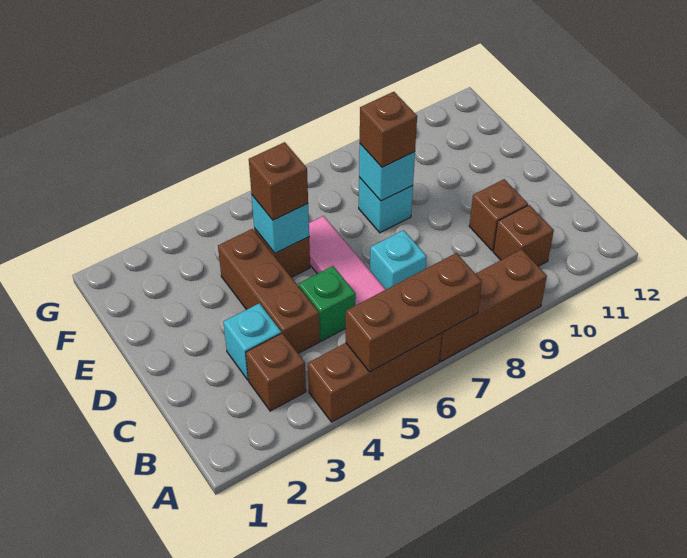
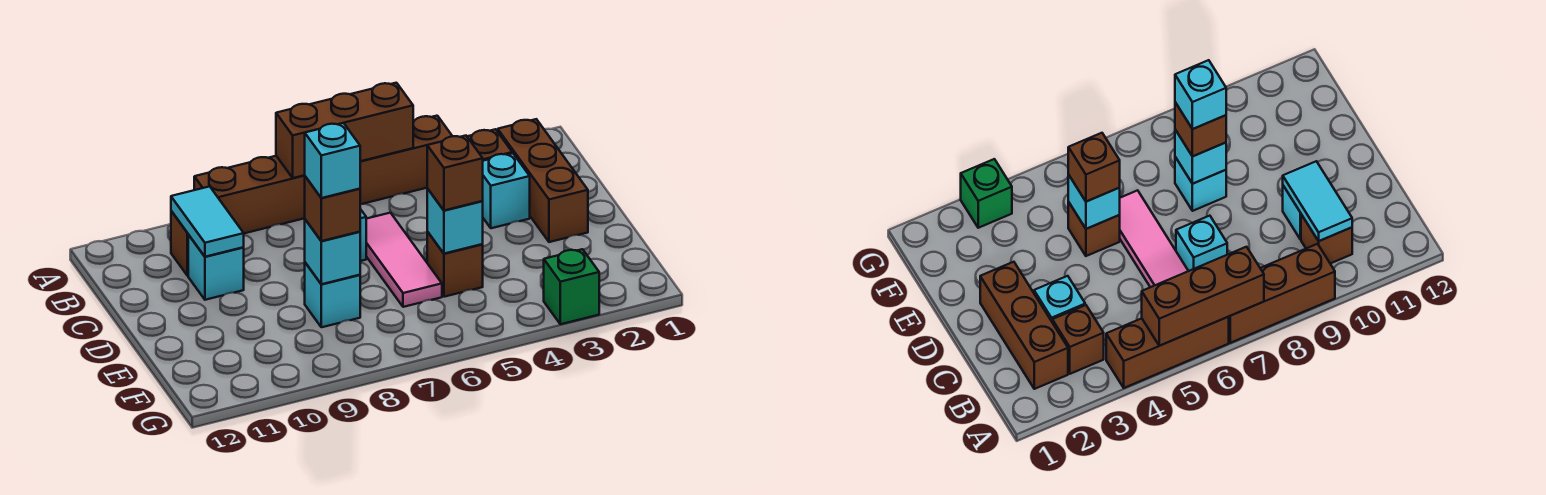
none -> cyan tile B10:C10 level 2
brown brick C4:E4 level 1 -> brown brick B2:D2 level 1
green brick C5 level 1 -> green brick G3 level 1
brown brick C10 level 1 -> cyan brick C10 level 1
none -> cyan brick E8 level 4

